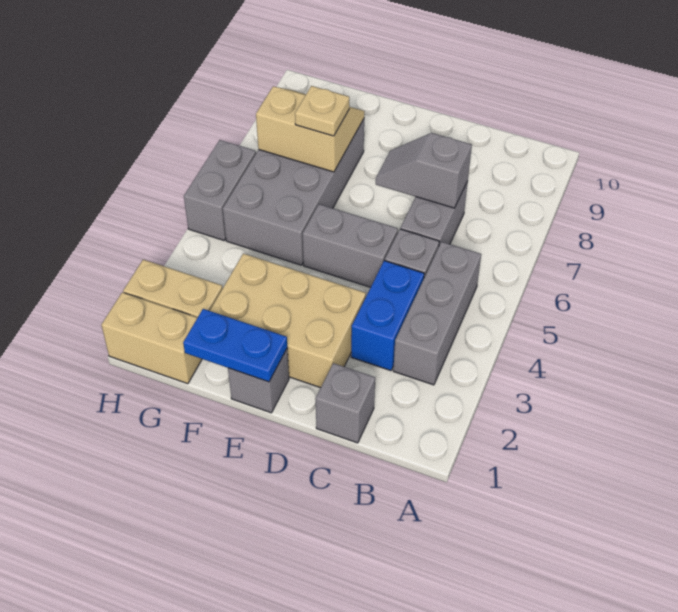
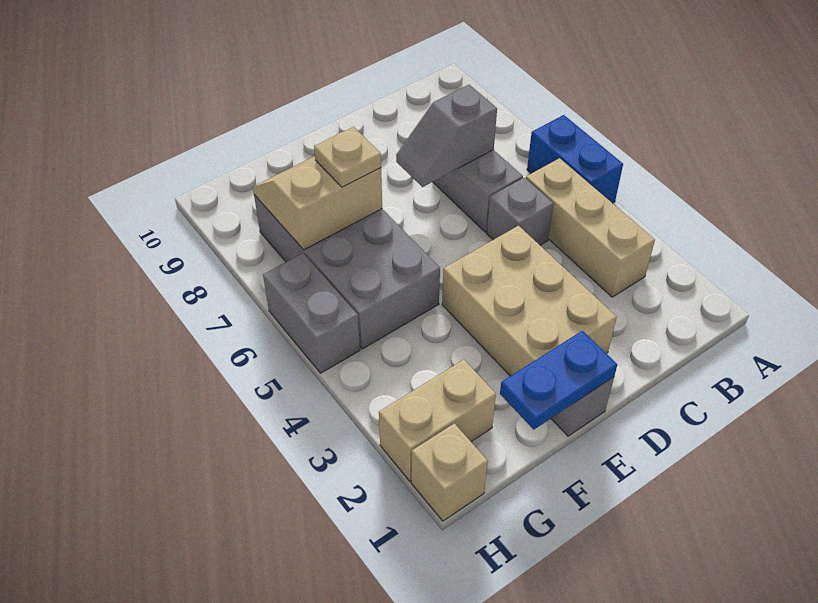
grey brick B3:B5 level 1 -> tan brick B3:B5 level 1
grey brick C1 level 1 -> none
blue brick C3:C4 level 1 -> blue brick A5:A6 level 1
tan brick D2:F3 level 1 -> tan brick D2:E4 level 1
grey brick D5:E5 level 1 -> none
tan brick G1:H1 level 1 -> tan brick H1 level 1

